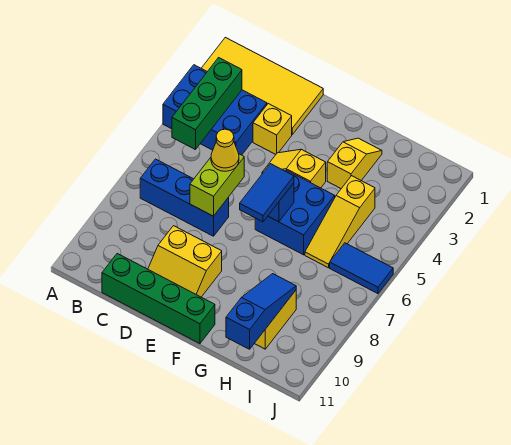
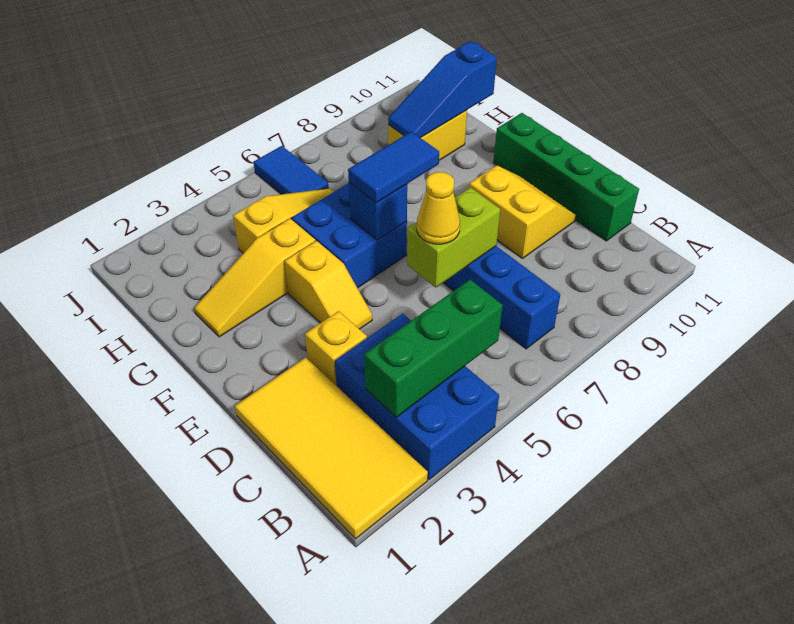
yellow slope G2:G3 level 1 top 3 -> yellow slope G2:G4 level 1 top 4

